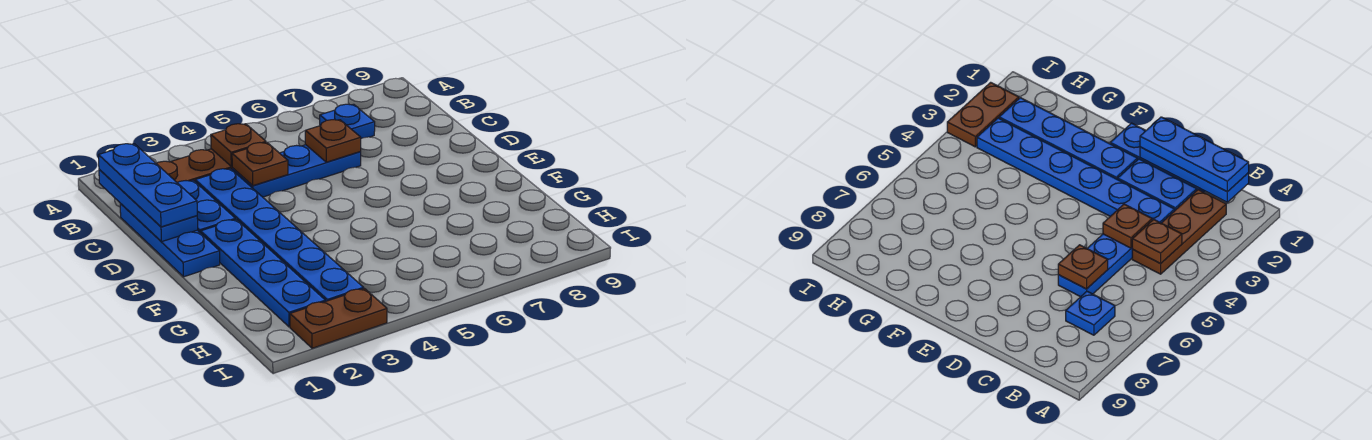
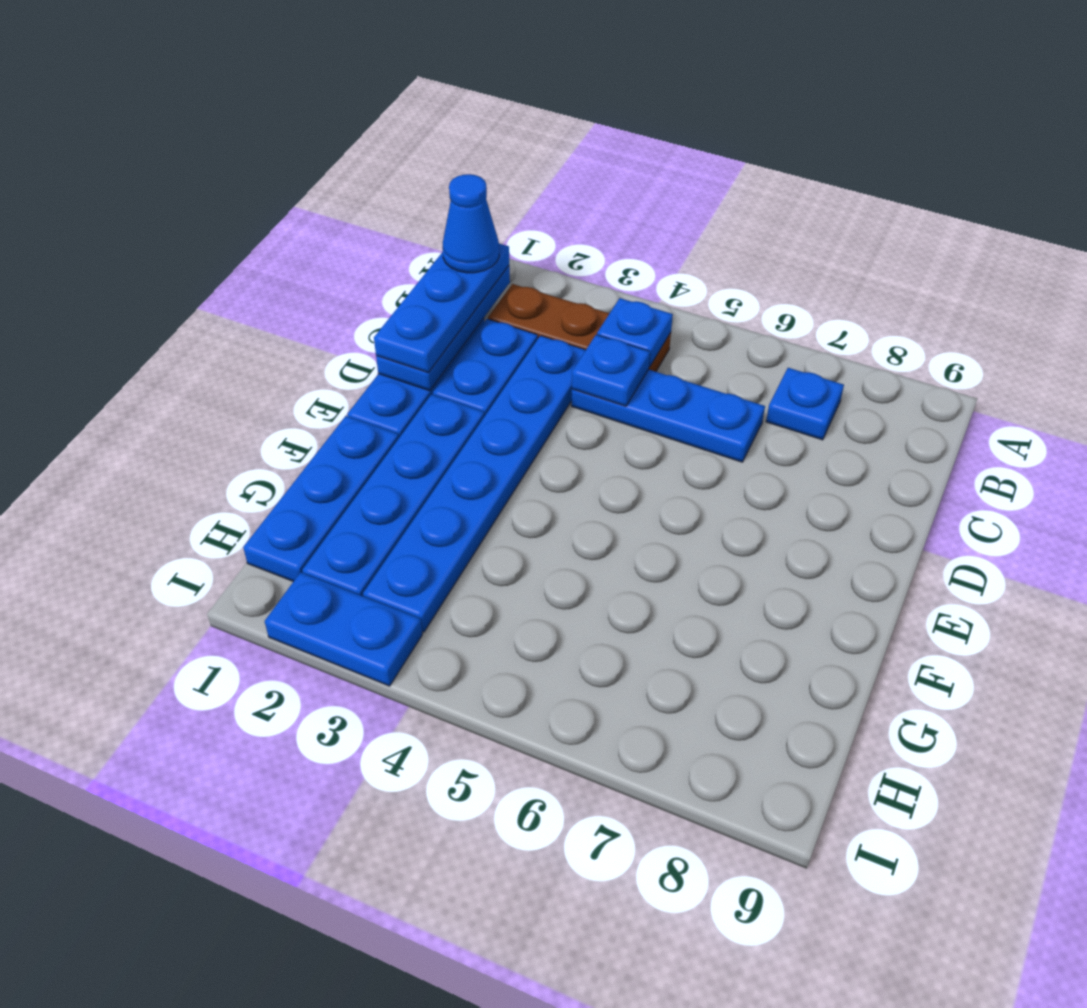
none -> blue cone B1 level 4
brown plate B4 level 2 -> blue plate B4 level 2
brown plate C4 level 2 -> blue plate C4 level 2
brown plate C6 level 2 -> none
none -> blue plate F1:H1 level 1
brown plate I2:I3 level 1 -> blue plate I2:I3 level 1

